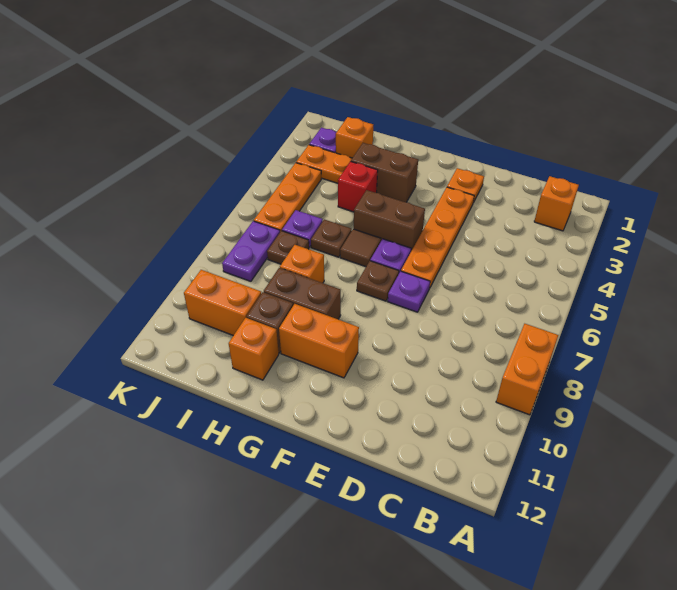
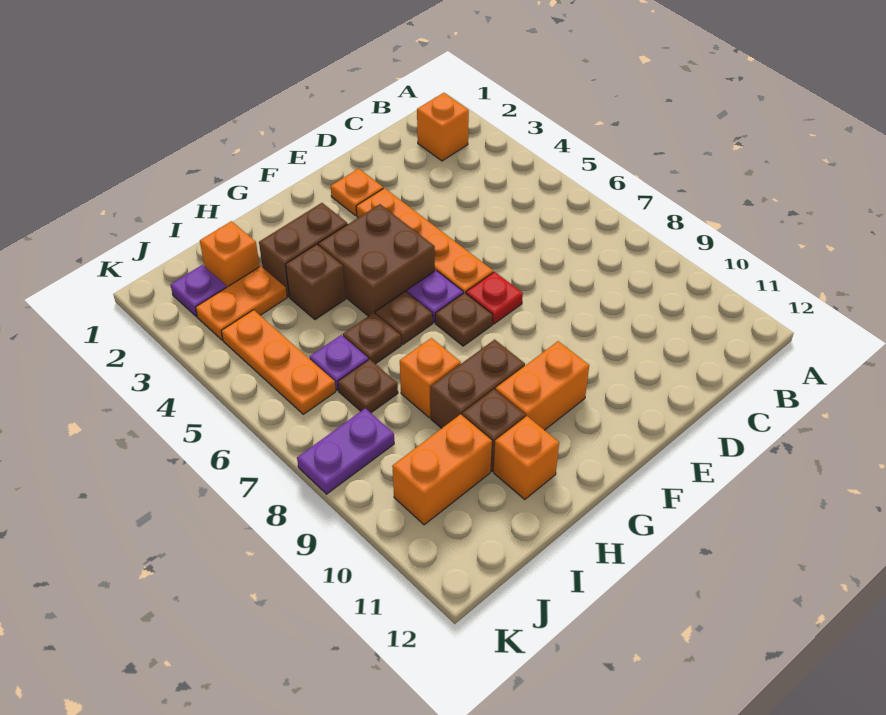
orange brick A8:A9 level 1 -> none
purple plate E7 level 1 -> red plate E7 level 1
brown brick F5:G5 level 1 -> brown brick F4:G5 level 1
brown tile G6 level 1 -> brown plate G6 level 1
red brick H4 level 1 -> brown brick H4 level 1
purple plate J7:J8 level 1 -> purple plate J8:K8 level 1

